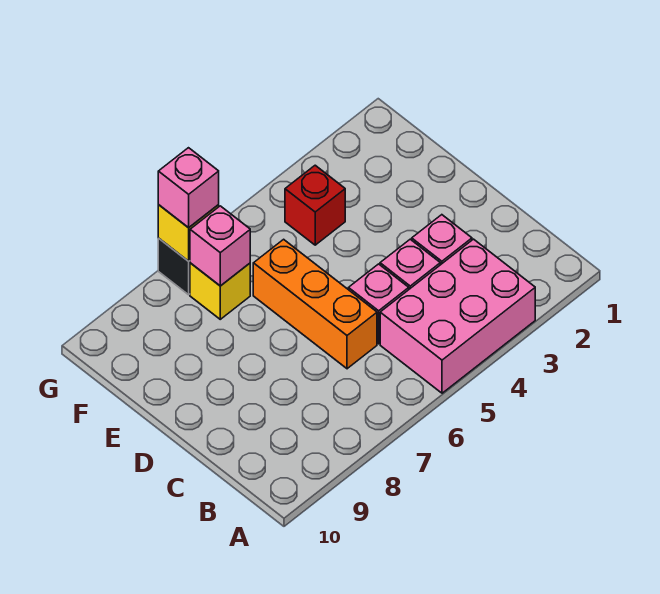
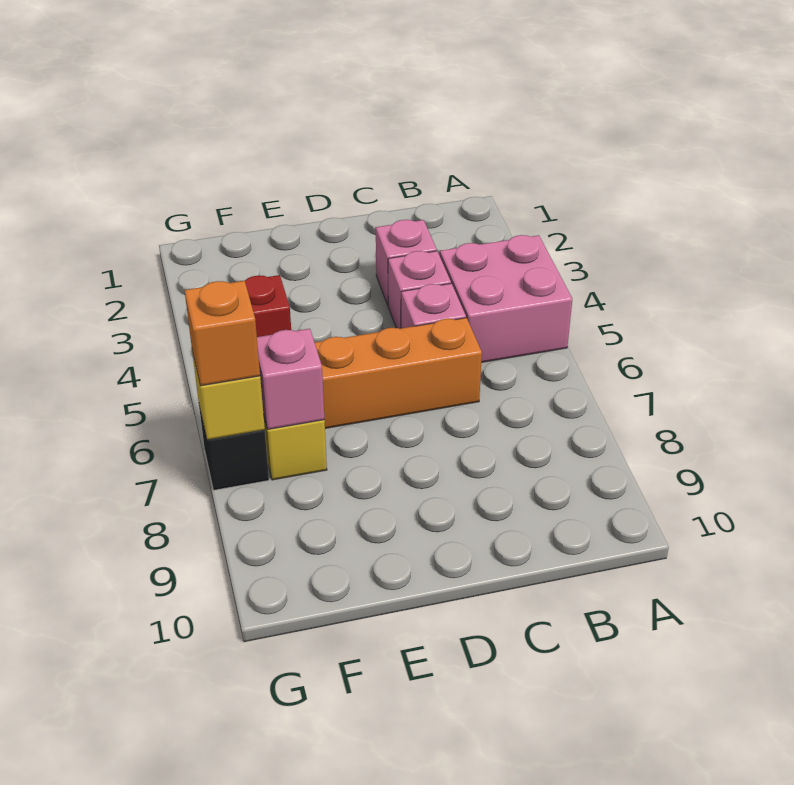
pink brick A3:B5 level 1 -> pink brick A4:B5 level 1
pink brick G7 level 3 -> orange brick G7 level 3

